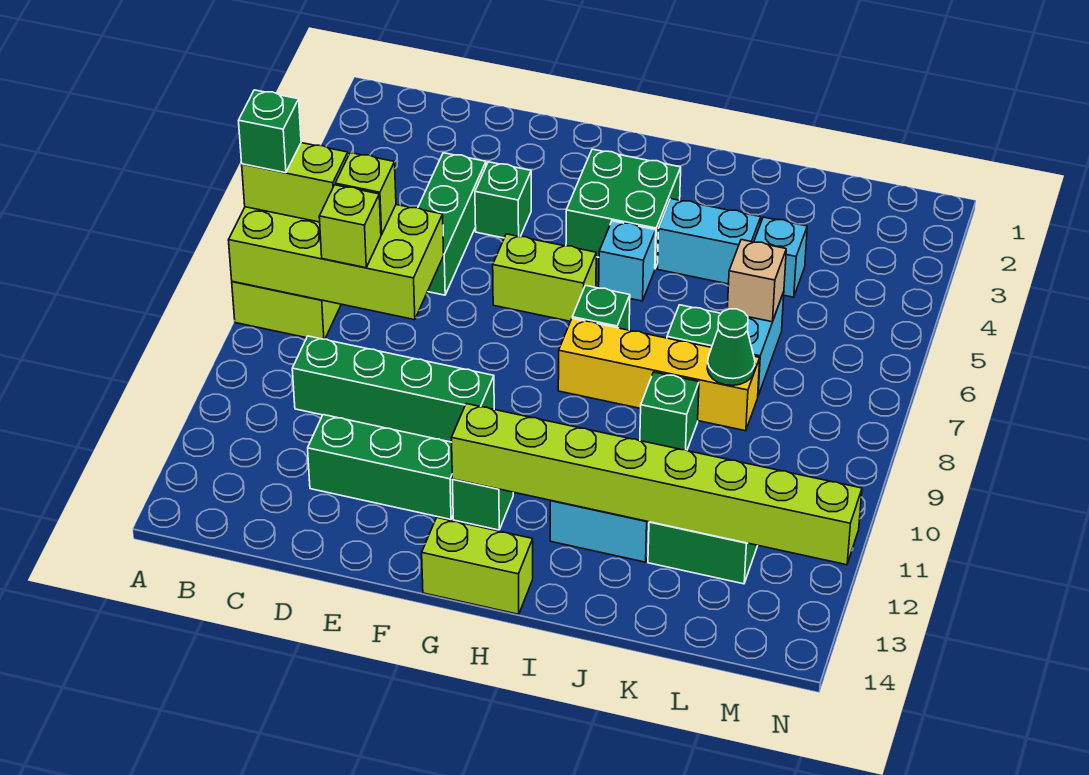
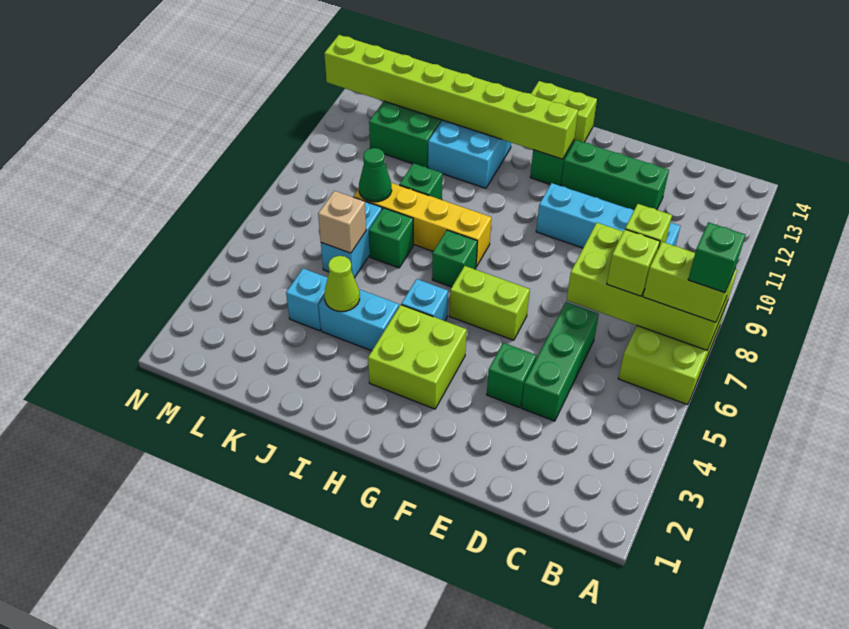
green brick C10:F10 level 1 -> cyan brick C10:F10 level 1
green brick G3:H4 level 1 -> lime brick G3:H4 level 1
none -> lime cone J4 level 2

